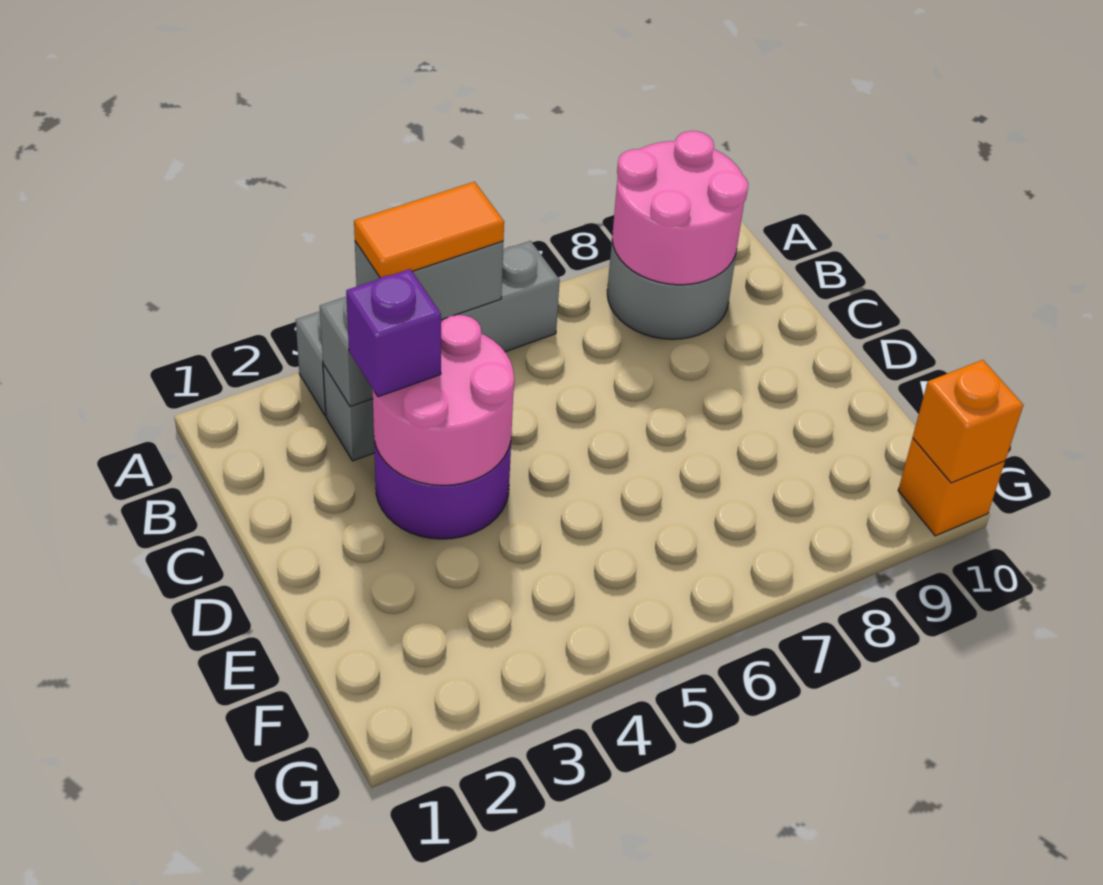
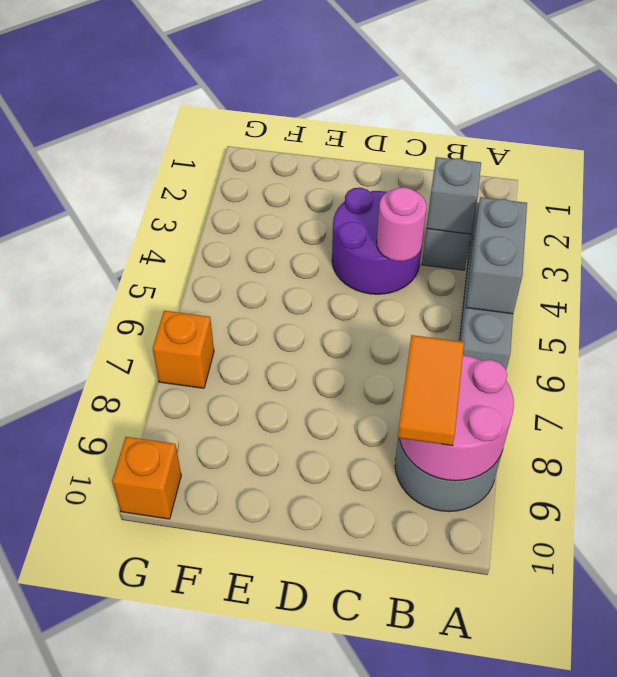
orange tile A4:A5 level 3 -> orange tile B8:B9 level 3
pink round brick C3:D4 level 2 -> pink round brick C4 level 2
purple brick C3 level 3 -> none
orange brick G10 level 2 -> orange brick G7 level 1

